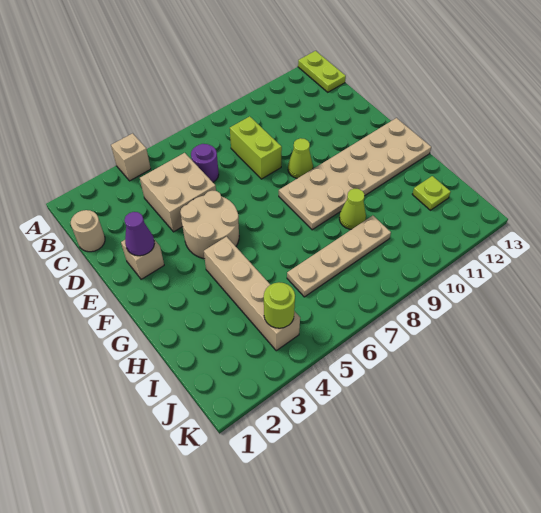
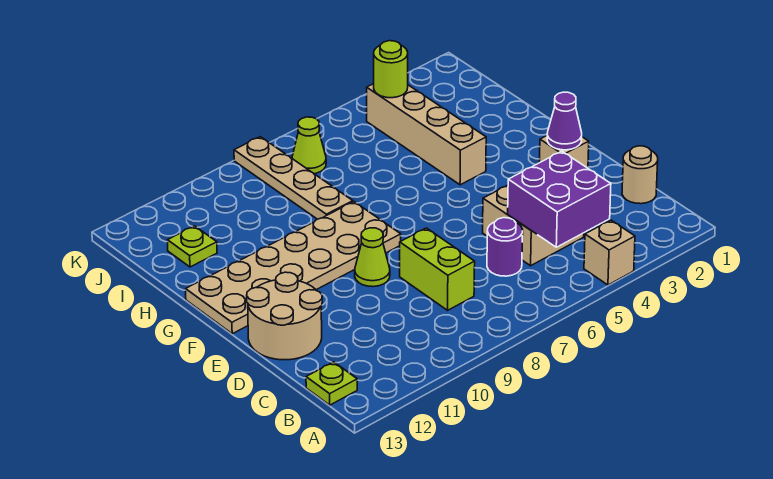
lime plate A13:B13 level 1 -> lime plate B13 level 1
none -> purple brick B4:C5 level 2
tan round brick E4:F5 level 1 -> tan round brick D12:E13 level 1
lime cone H9 level 1 -> lime cone J7 level 1
tan plate I6:I9 level 1 -> tan plate H8:K8 level 1

